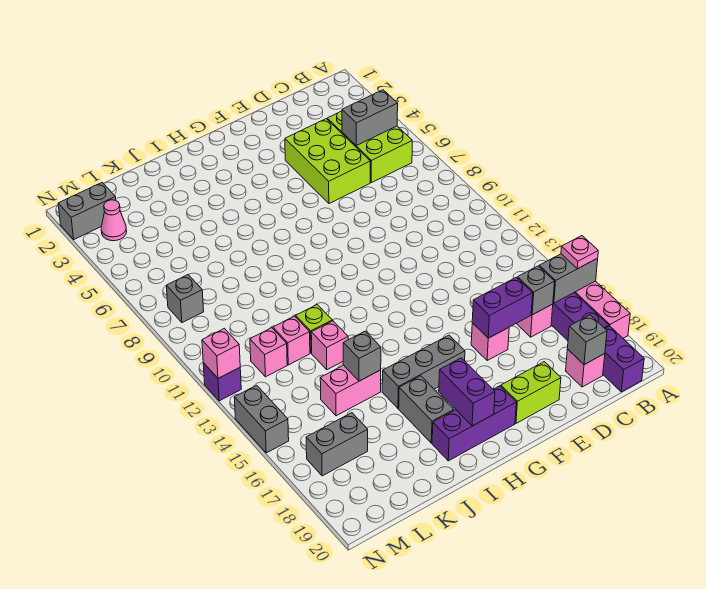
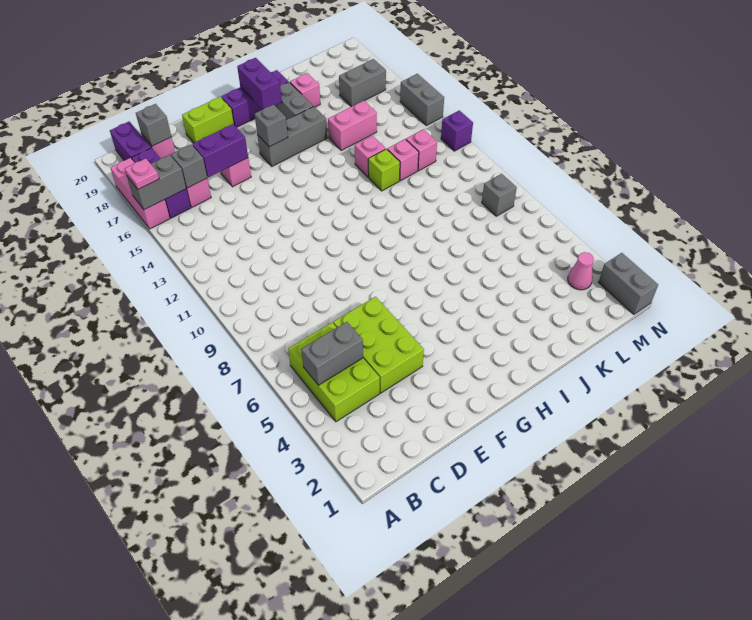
grey brick J15 level 2 -> grey brick G16 level 2
grey brick M2:N2 level 1 -> grey brick N1:N2 level 1
pink brick N12 level 2 -> pink brick J18 level 1

